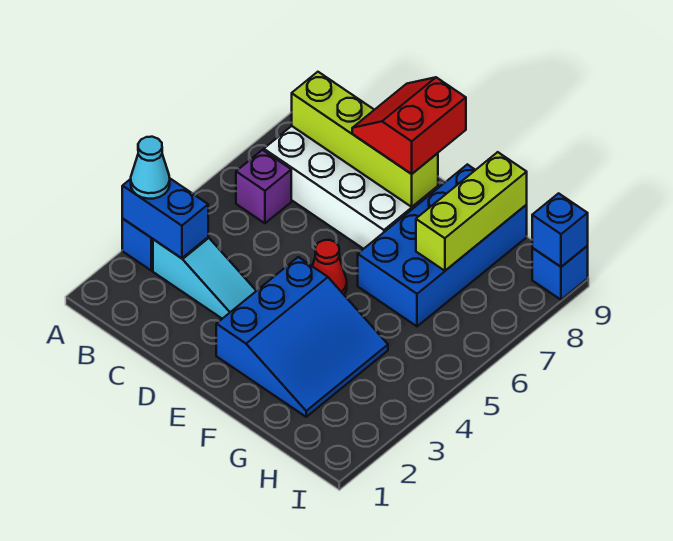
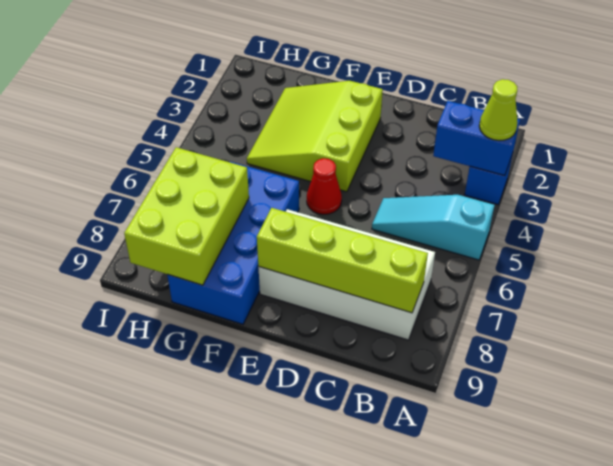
cyan cone A3 level 3 -> lime cone A3 level 3
cyan slope B3:D3 level 1 top B -> cyan slope A5:C5 level 1 top A
purple brick B6 level 1 -> none
red slope D8:E9 level 3 top E -> none
blue slope E2:G4 level 1 top E -> lime slope E2:G4 level 1 top E
lime brick G7:G9 level 2 -> lime brick G7:H9 level 2
blue brick I9 level 1 -> none
blue brick I9 level 2 -> none

